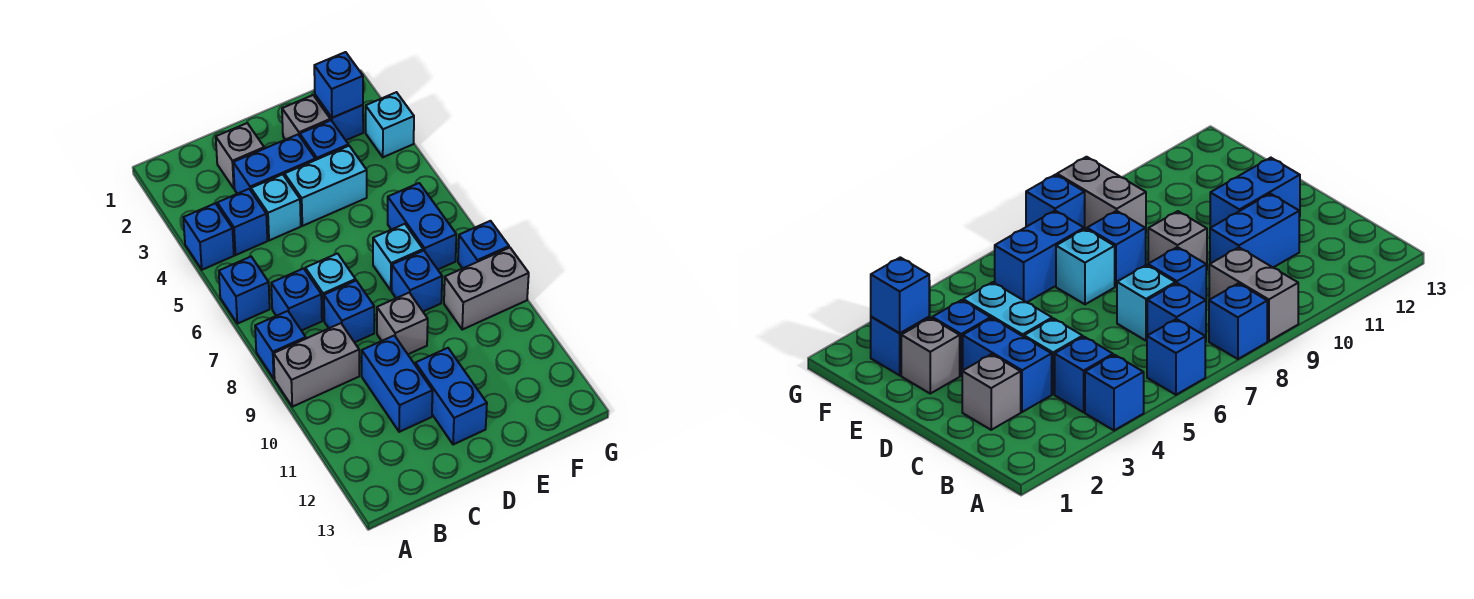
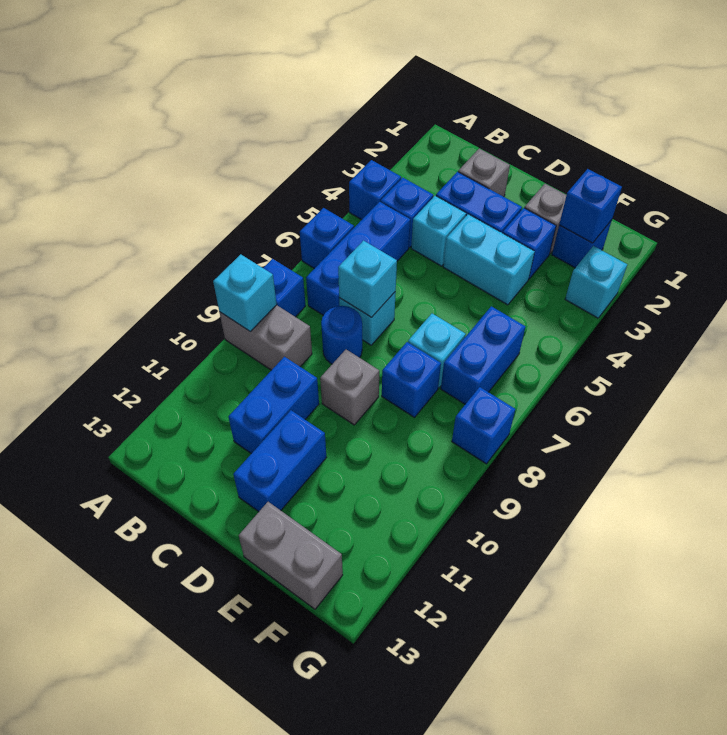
none -> cyan brick A9 level 2
blue brick B7 level 1 -> blue brick B5:B7 level 1
none -> cyan brick C7 level 2
blue brick C8 level 1 -> blue round brick C8 level 1
grey brick F9:G9 level 1 -> grey brick E13:F13 level 1

